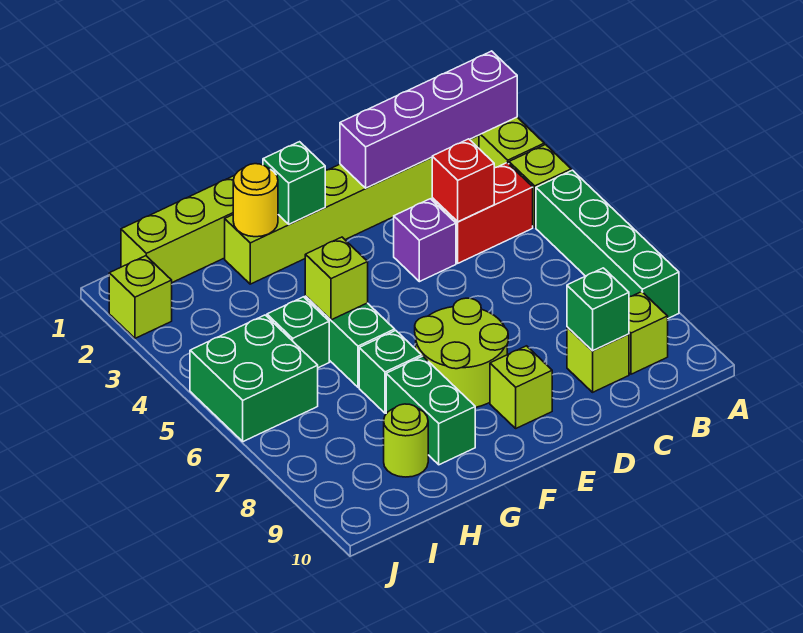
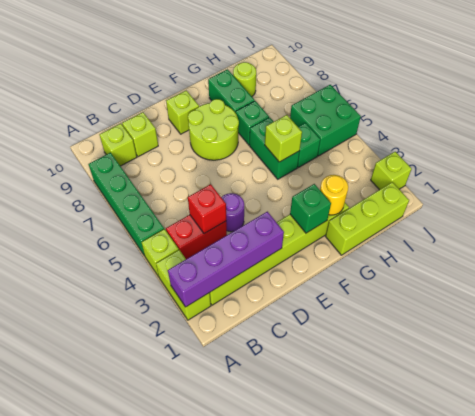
green brick C9 level 2 -> none
purple brick D4 level 1 -> purple round brick D4 level 1

